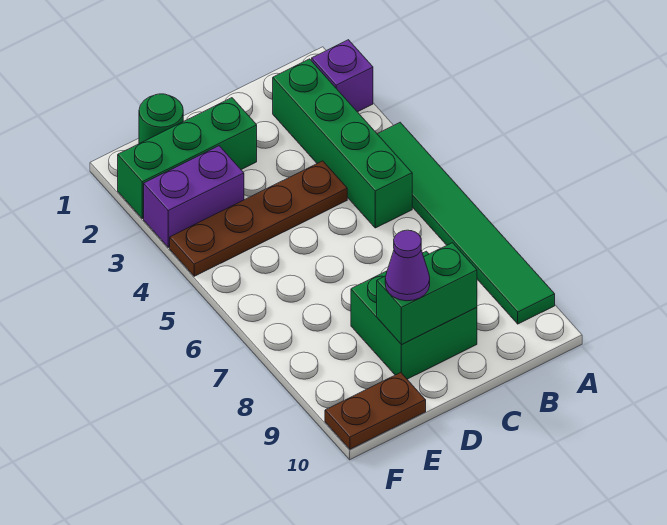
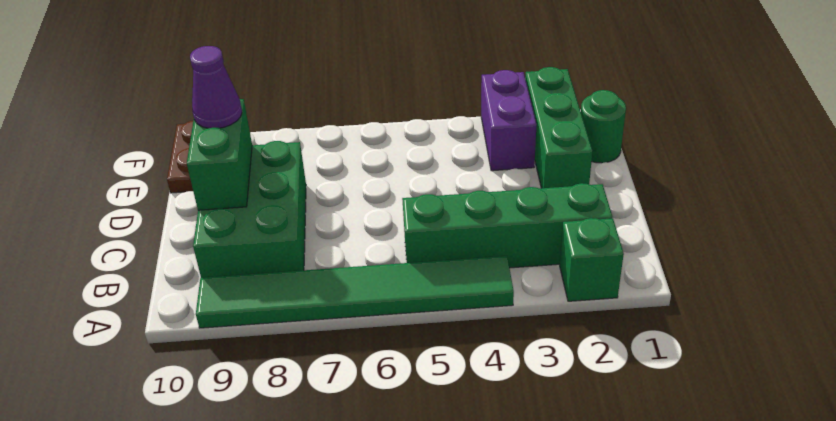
purple brick A2 level 1 -> green brick A2 level 1
brown plate C4:F4 level 1 -> none
green brick C8:D9 level 1 -> green brick B8:D9 level 1

